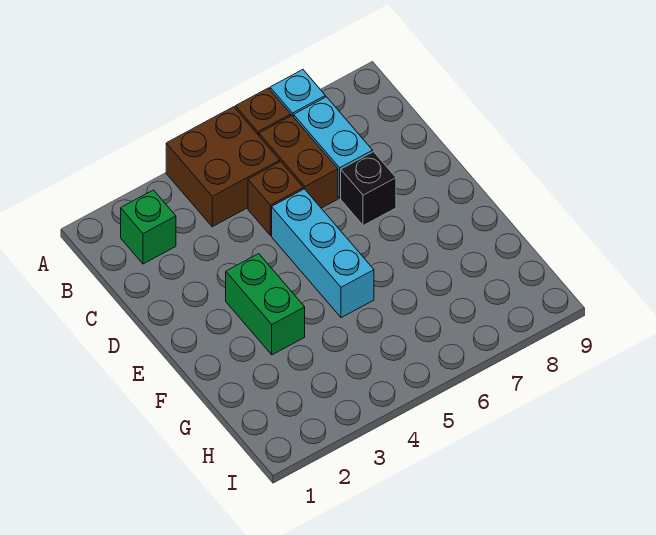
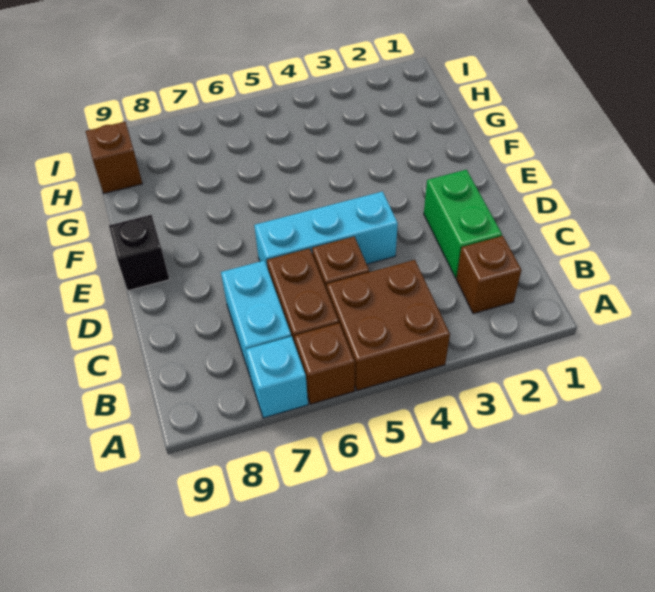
green brick B2 level 1 -> brown brick B2 level 1
cyan brick D5:F5 level 1 -> cyan brick D4:D6 level 1
black brick D7 level 1 -> black brick E9 level 1
green brick E3:F3 level 1 -> green brick C2:D2 level 1
none -> brown brick H9 level 1

